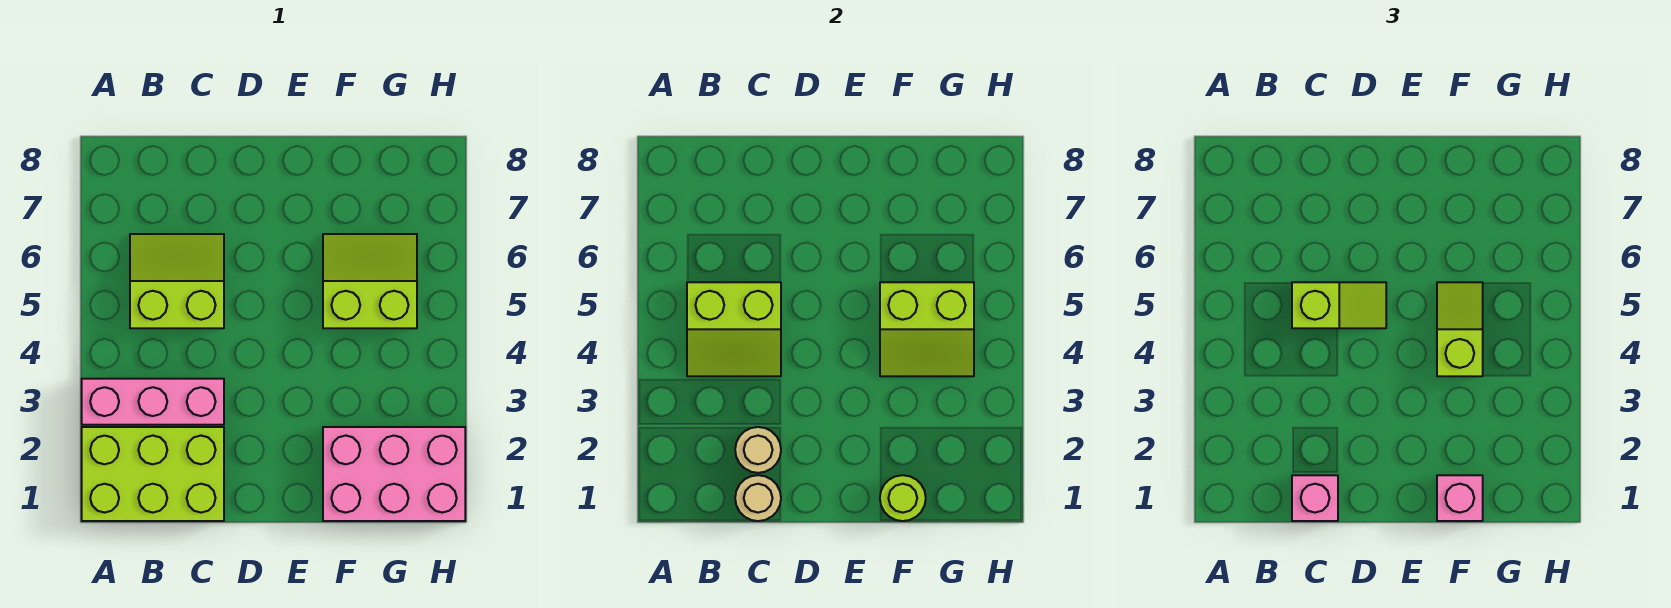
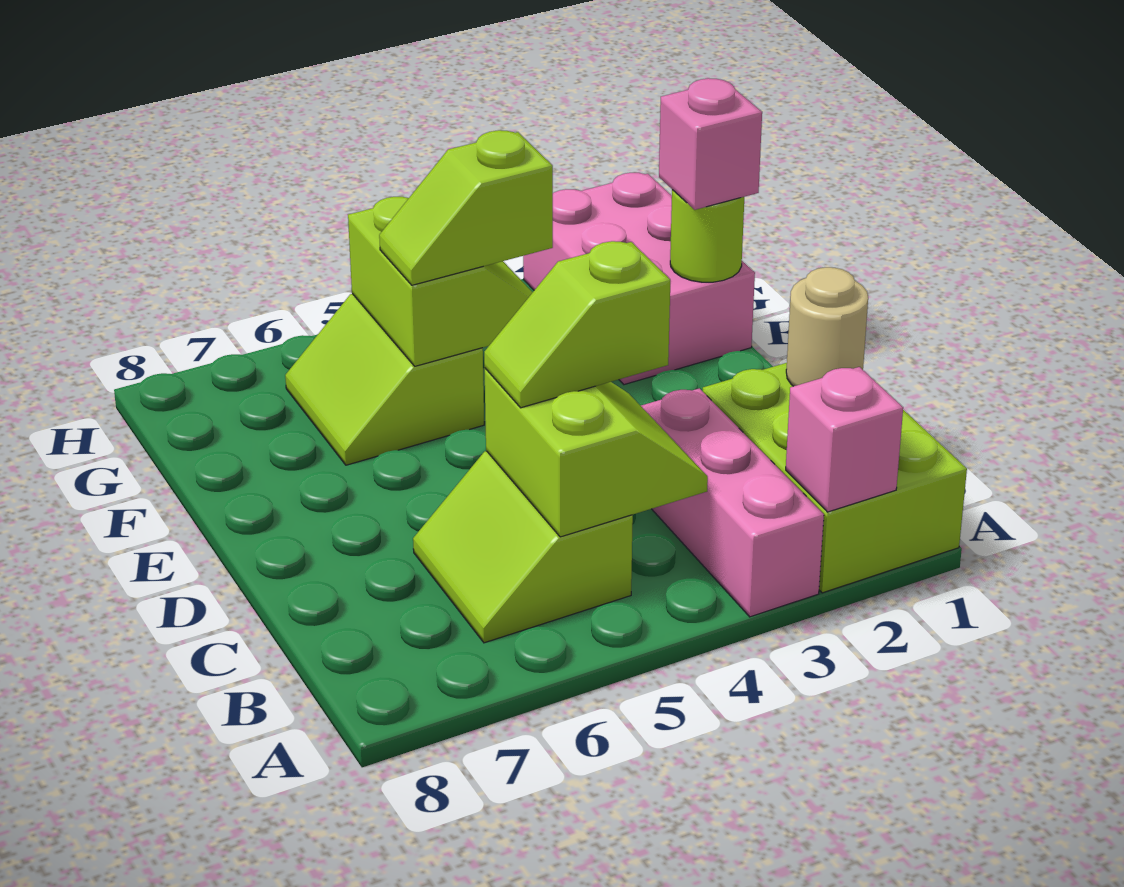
pink brick C1 level 3 -> pink brick A2 level 2
tan round brick C2 level 2 -> none
lime slope C5:D5 level 3 top C -> lime slope C4:C5 level 3 top 4

